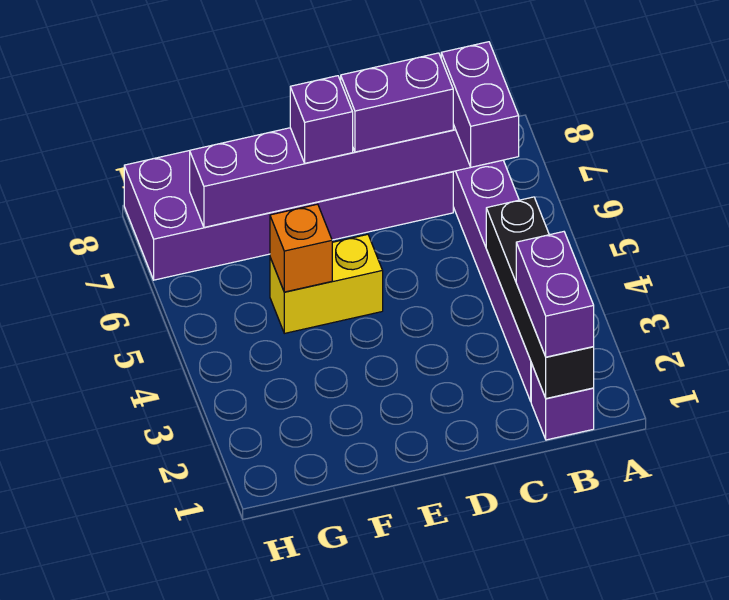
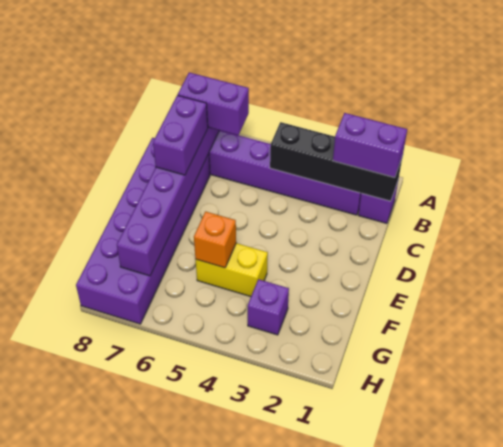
yellow brick E5:F5 level 1 -> yellow brick F4:F5 level 1
purple brick E7 level 3 -> purple brick G3 level 1

